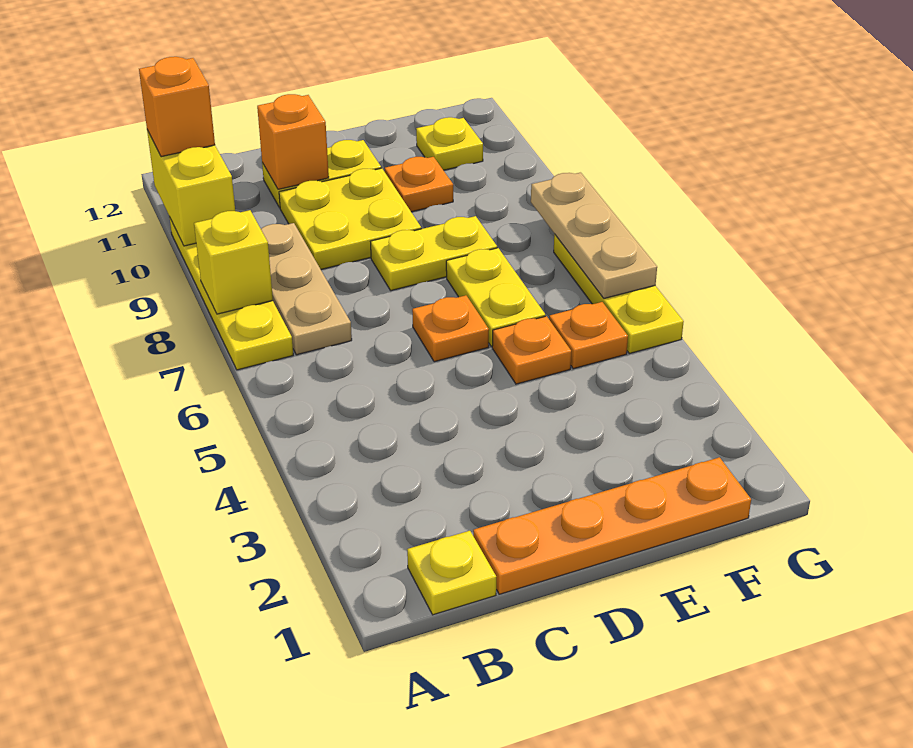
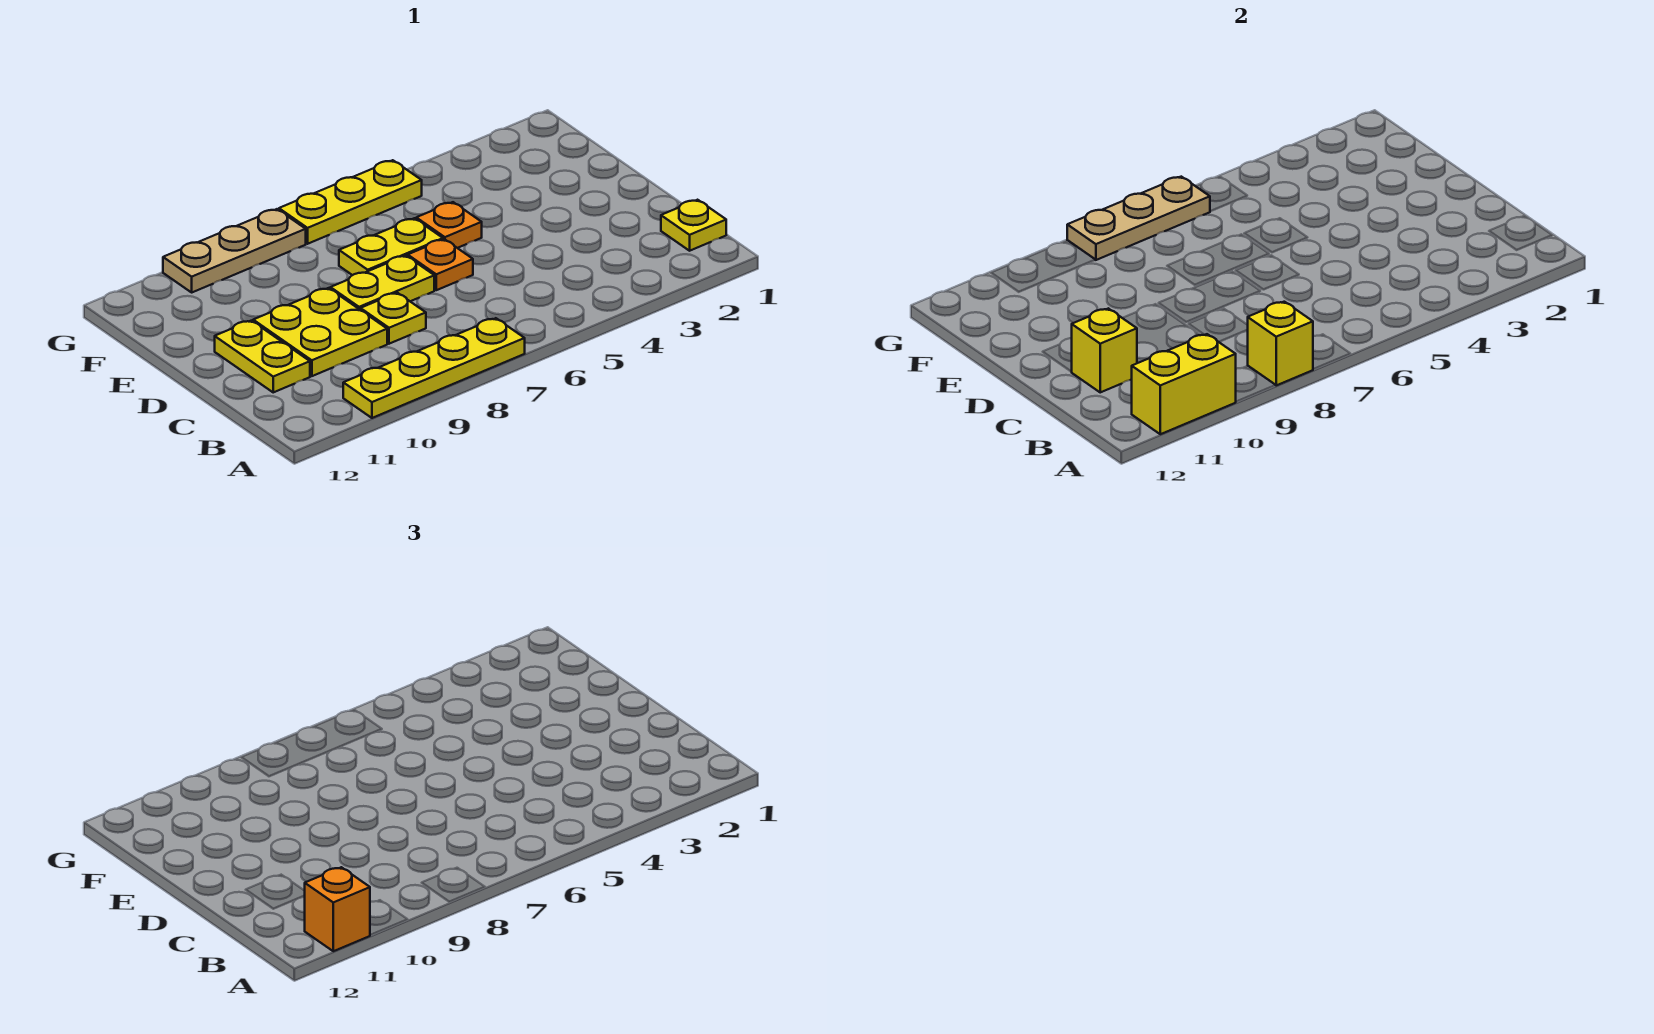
tan plate B7:B9 level 1 -> tan plate G8:G10 level 1
orange plate C1:F1 level 1 -> none
orange brick C11 level 2 -> yellow brick C11 level 2
yellow plate D8:E8 level 1 -> yellow plate D7:D8 level 1
orange plate E10 level 1 -> none
orange plate F5 level 1 -> none
yellow plate F11 level 1 -> yellow plate C8 level 1

